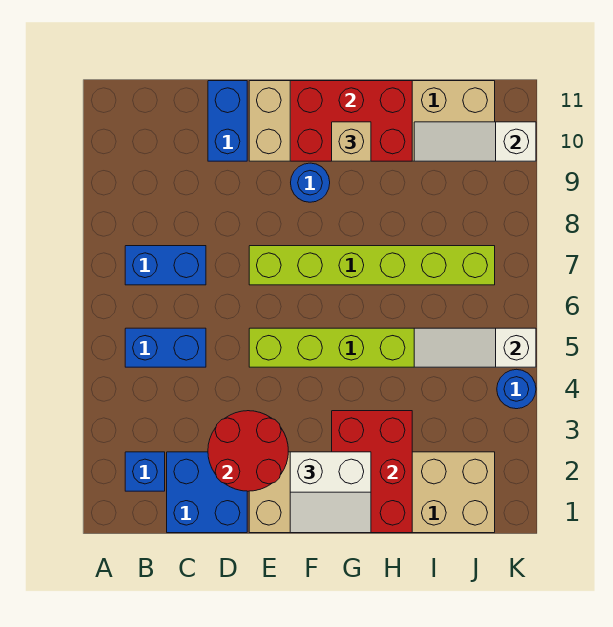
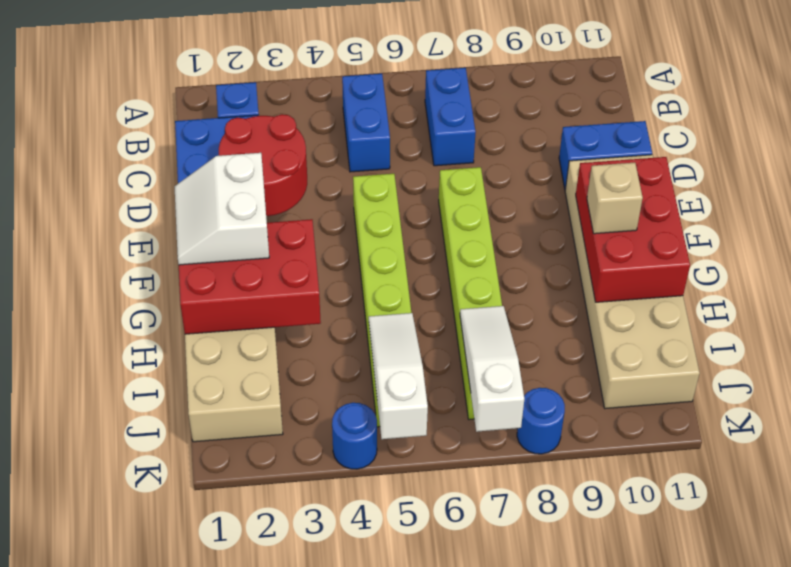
blue round brick F9 level 1 -> blue round brick K8 level 1
white slope I10:K10 level 2 top K -> white slope I7:K7 level 2 top K

